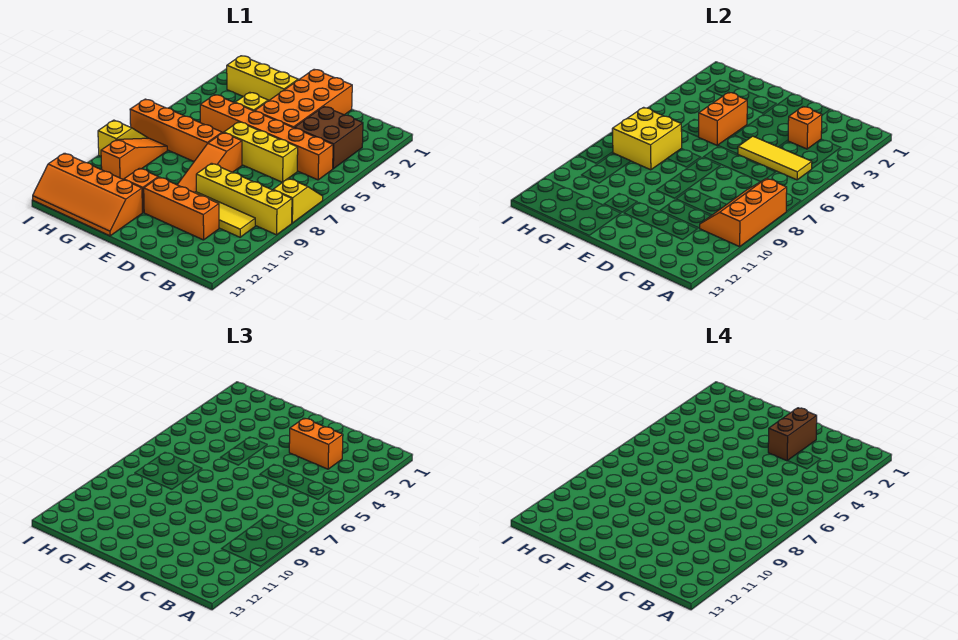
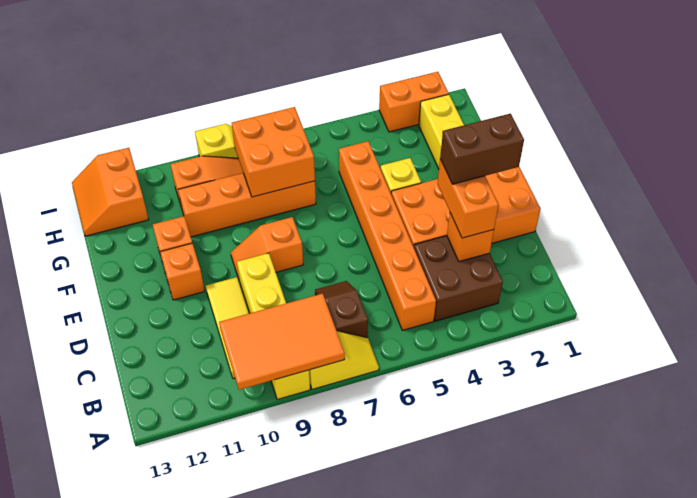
orange slope A8:B10 level 2 top A -> orange tile A8:B10 level 2
yellow tile B5:D5 level 2 -> none
none -> brown slope B7:C7 level 1 top B
yellow brick C6:E6 level 1 -> none
orange brick C11:E11 level 1 -> orange brick E11 level 1
orange slope E7:E9 level 1 top 7 -> orange slope E8:E9 level 1 top 8
orange brick F4:F5 level 2 -> orange brick I2:I3 level 1
orange brick F7:I7 level 1 -> orange brick G7:G10 level 1
orange slope F12:I13 level 1 top 12 -> orange slope H12:I13 level 1 top 12
yellow brick G7:H8 level 2 -> orange brick G7:H8 level 2

